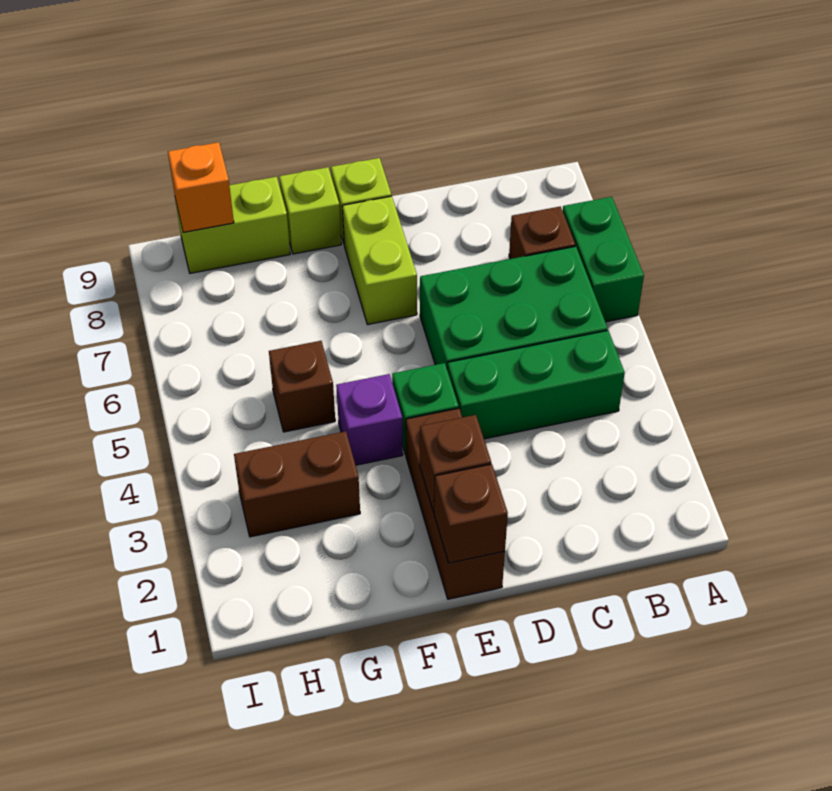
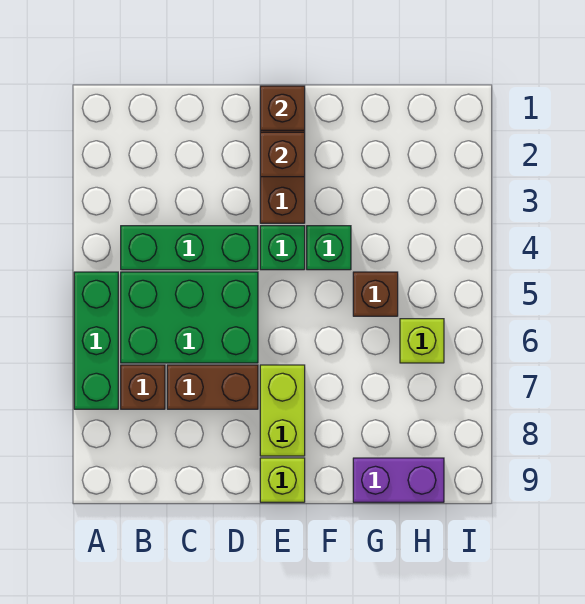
green brick A6:A7 level 1 -> green brick A5:A7 level 1
purple brick F4 level 1 -> green brick F4 level 1
lime brick F9 level 1 -> lime brick H6 level 1
brown brick G3:H3 level 1 -> brown brick C7:D7 level 1
lime brick G9:H9 level 1 -> purple brick G9:H9 level 1
orange brick H9 level 2 -> none

